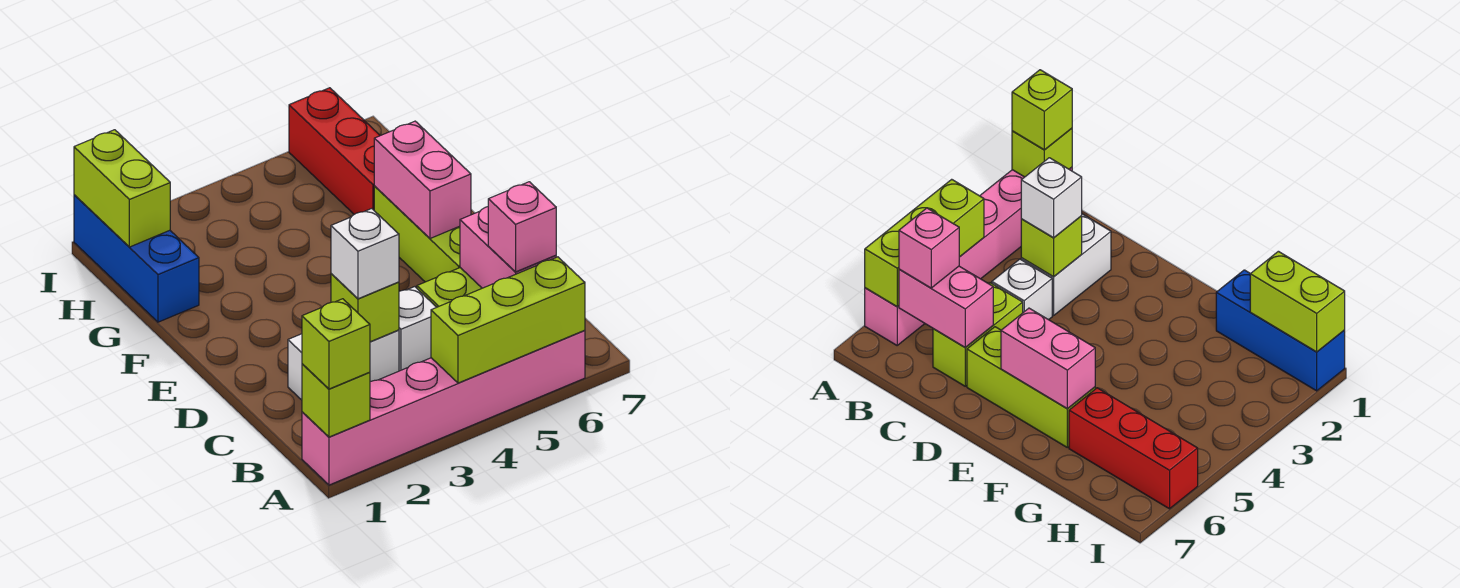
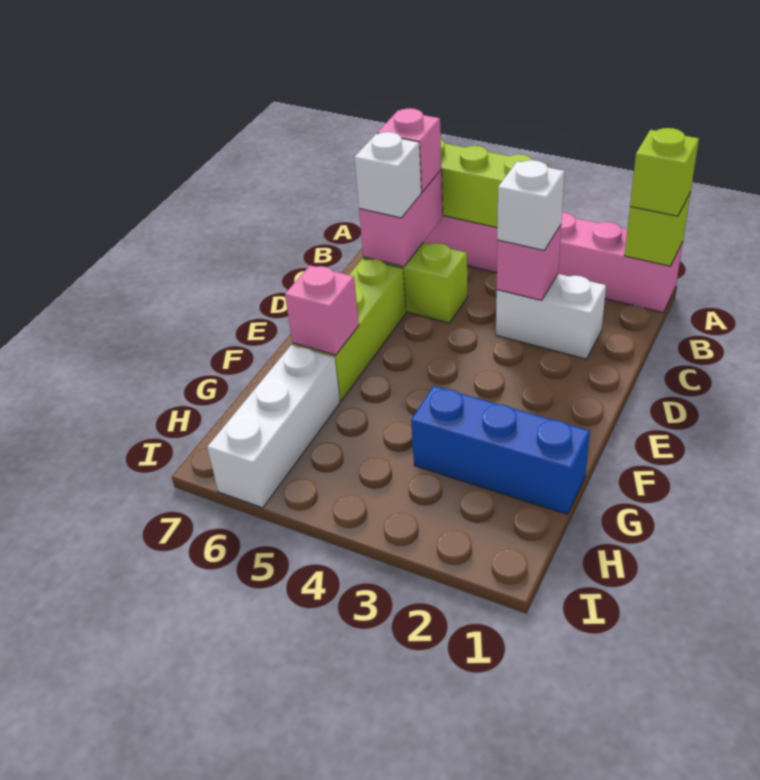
lime brick C3 level 2 -> pink brick C3 level 2
white brick C4 level 1 -> white brick C6 level 3
pink brick E6:F6 level 2 -> pink brick F6 level 2
blue brick G1:I1 level 1 -> blue brick G1:G3 level 1
red brick G6:I6 level 1 -> white brick G6:I6 level 1
lime brick H1:I1 level 2 -> none

